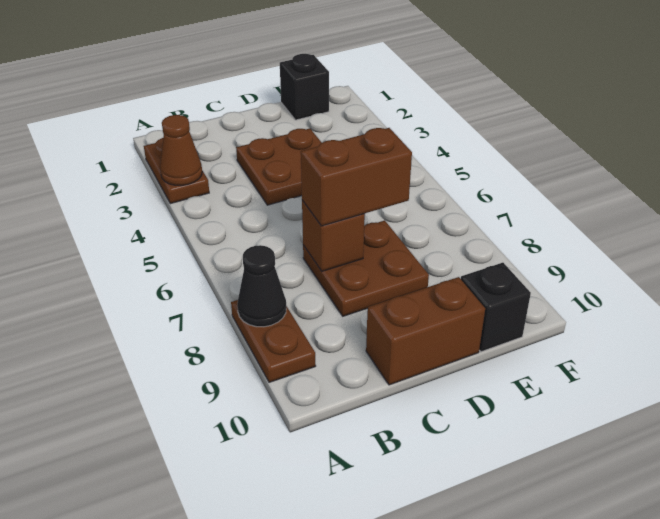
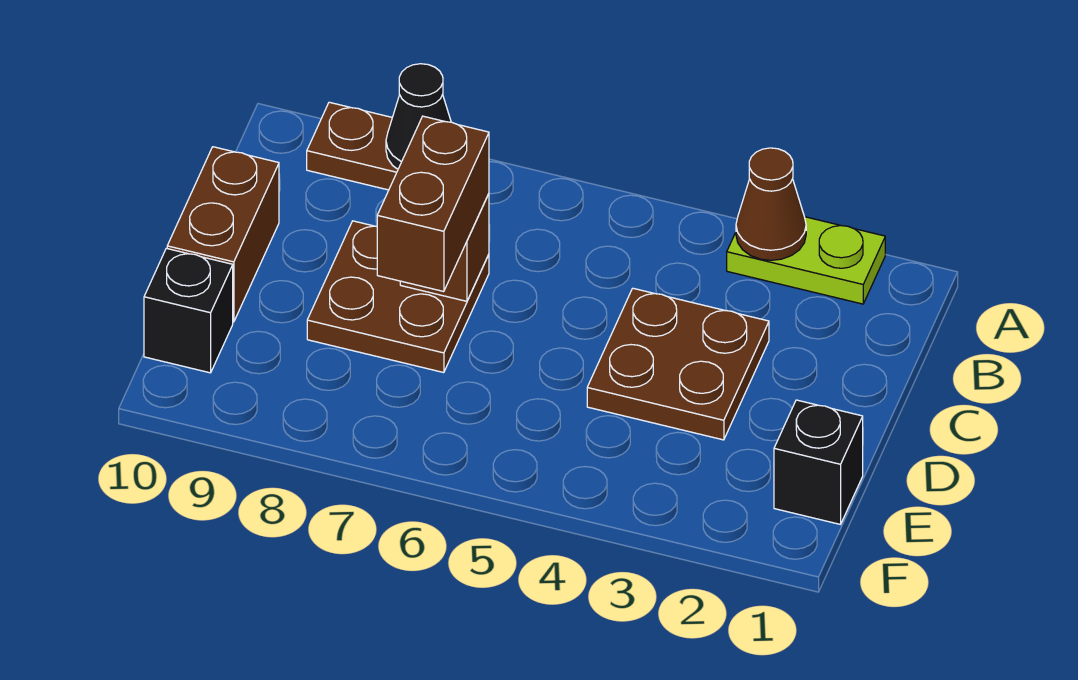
brown plate A2:A3 level 1 -> lime plate A2:A3 level 1

